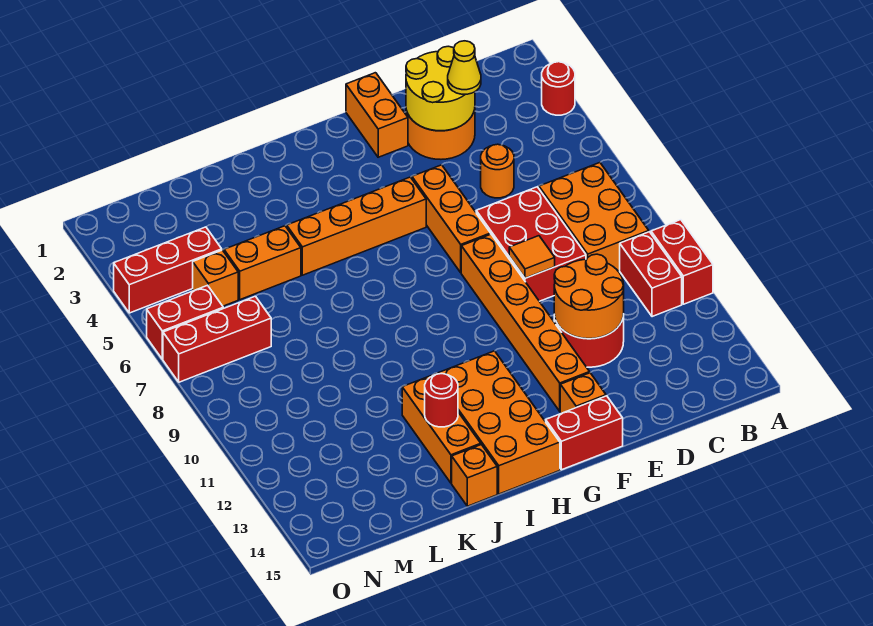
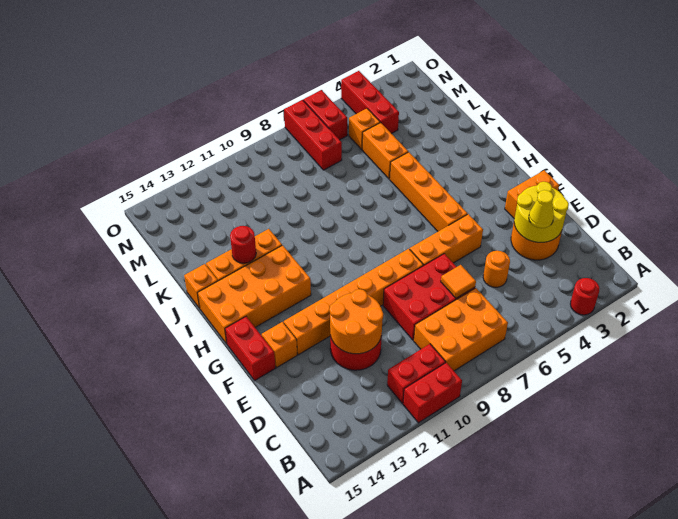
orange tile E9 level 2 -> orange tile D7 level 2

